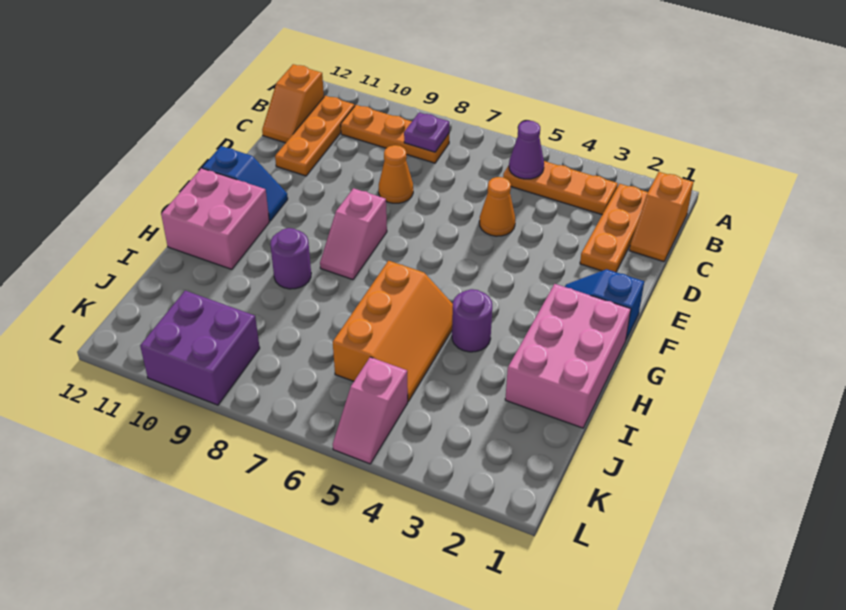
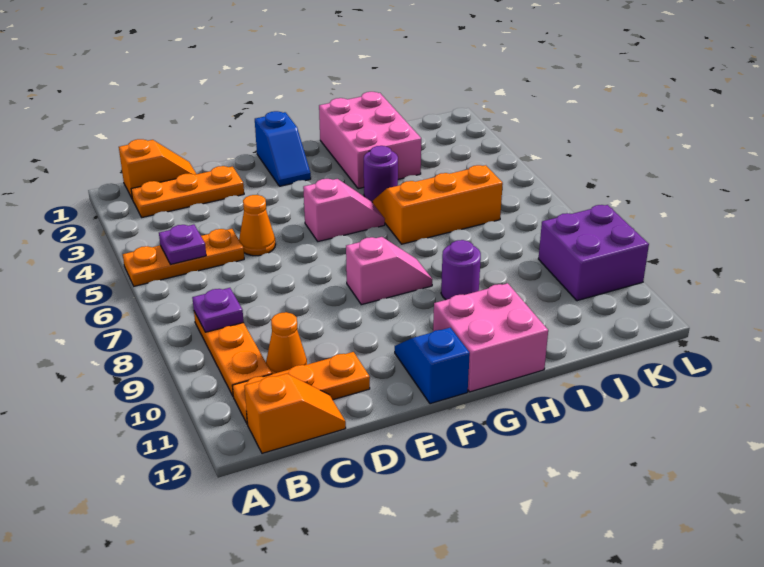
orange plate B3:B5 level 1 -> orange plate A5:C5 level 1
purple cone B5 level 2 -> purple plate B5 level 2
orange cone D8 level 1 -> orange cone C10 level 1
pink brick G1:I2 level 1 -> pink brick H1:I3 level 1
pink slope K5:L5 level 1 top K -> pink slope F5:G5 level 1 top F

